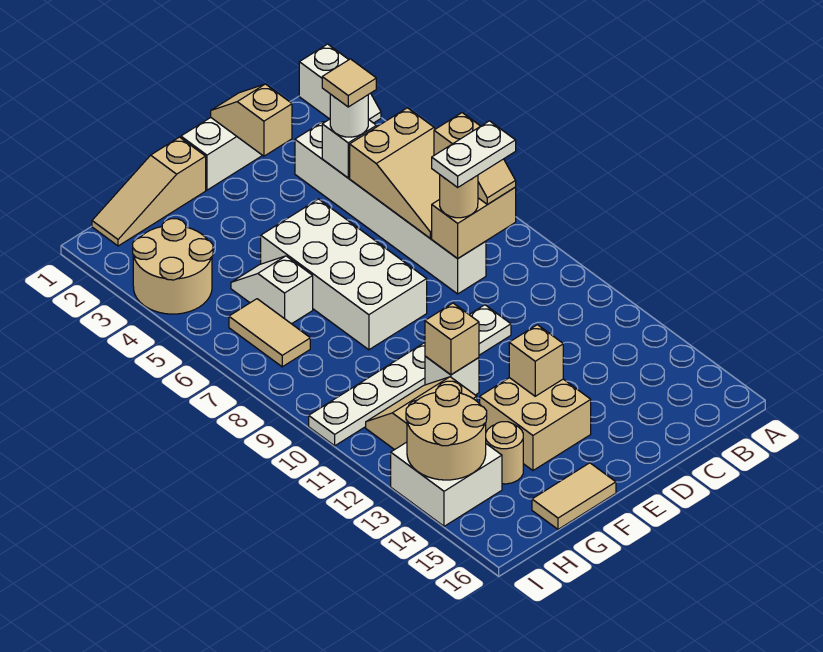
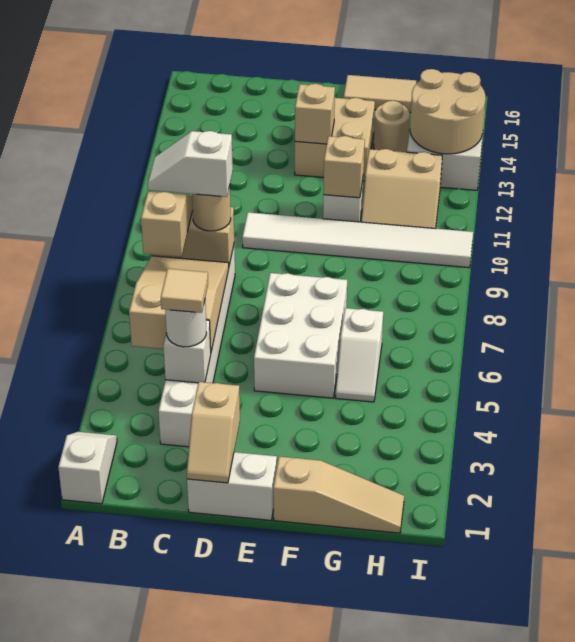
white plate B8:C8 level 4 -> white slope B8:C8 level 4 top C
white plate D10:I10 level 1 -> white tile D10:I10 level 1
white brick E5:F8 level 1 -> white brick E5:F7 level 1
tan round brick H3:I4 level 1 -> none
tan tile H6:H7 level 1 -> none

